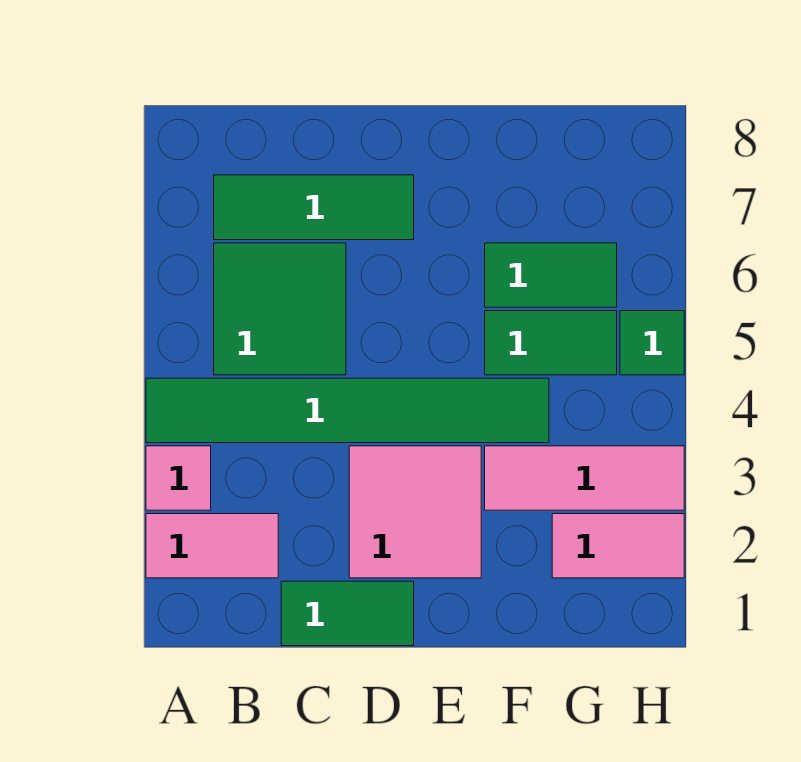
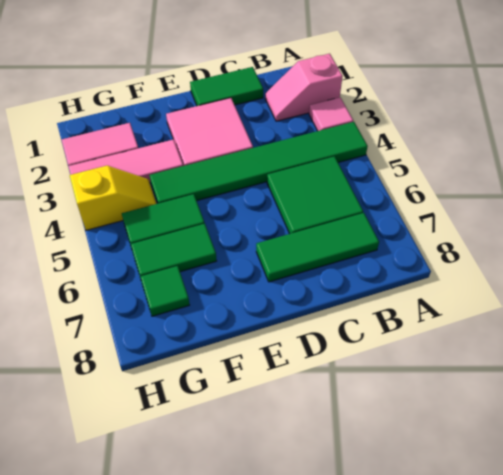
pink tile A2:B2 level 1 -> pink slope A2:B2 level 1 top A
none -> yellow slope G4:H4 level 1 top H
green tile H5 level 1 -> green tile G7 level 1

